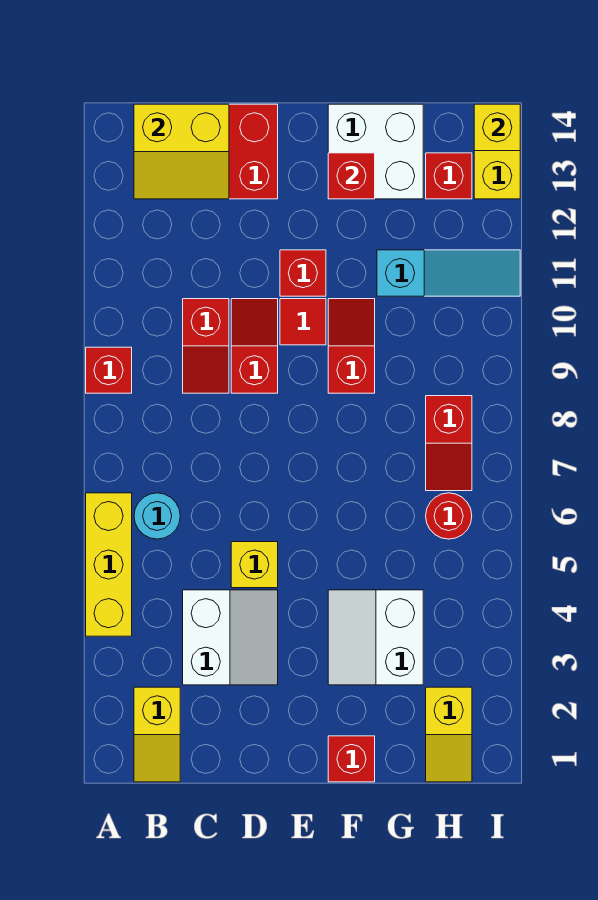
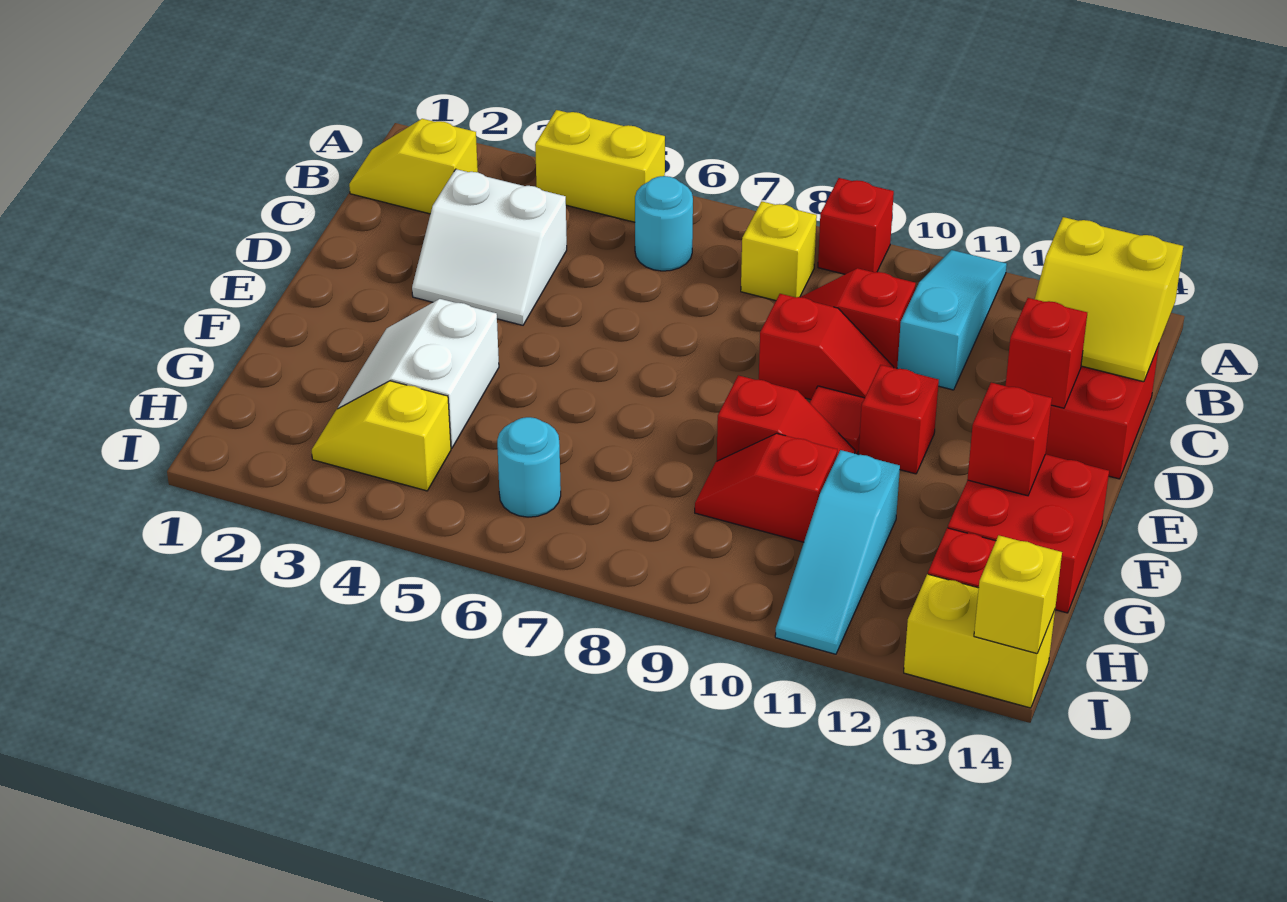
yellow brick A4:A6 level 1 -> yellow brick A4:A5 level 1
none -> cyan slope A11:C11 level 1 top C
yellow slope B13:C14 level 2 top 14 -> yellow slope B13:C14 level 2 top B
yellow brick D5 level 1 -> yellow brick B8 level 1
red brick F1 level 1 -> red brick D13 level 2
white slope F3:G4 level 1 top G -> white slope F3:G4 level 1 top 4
white brick F13:G14 level 1 -> red brick F13:G14 level 1
yellow slope H1:H2 level 1 top 2 -> yellow slope H3:H4 level 1 top 4
red round brick H6 level 1 -> cyan round brick H6 level 1
red slope H7:H8 level 1 top 8 -> red slope G9:G10 level 1 top 10

